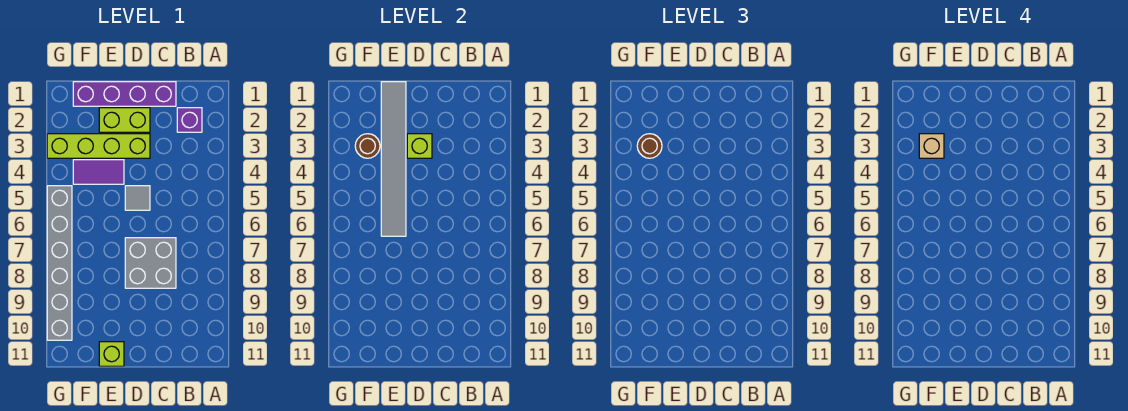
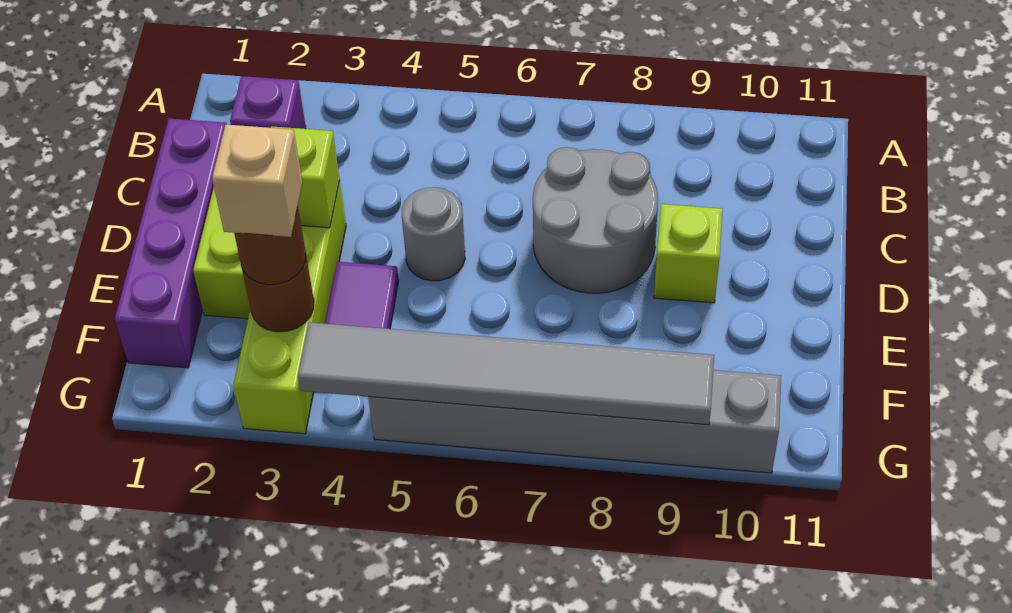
grey brick C7:D8 level 1 -> grey round brick C7:D8 level 1
grey tile D5 level 1 -> grey round brick D5 level 1
grey tile E1:E6 level 2 -> grey tile G4:G9 level 2
lime brick E11 level 1 -> lime brick D9 level 1

